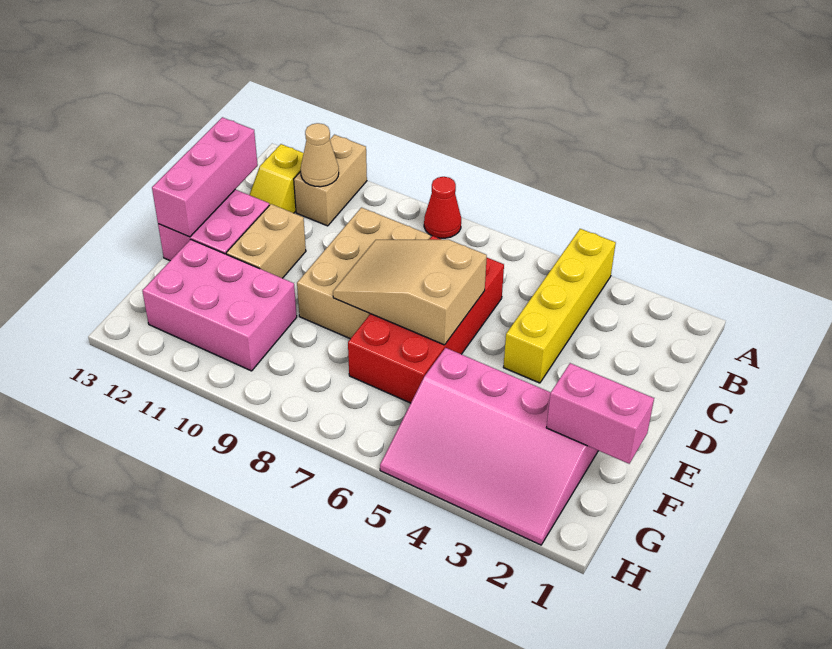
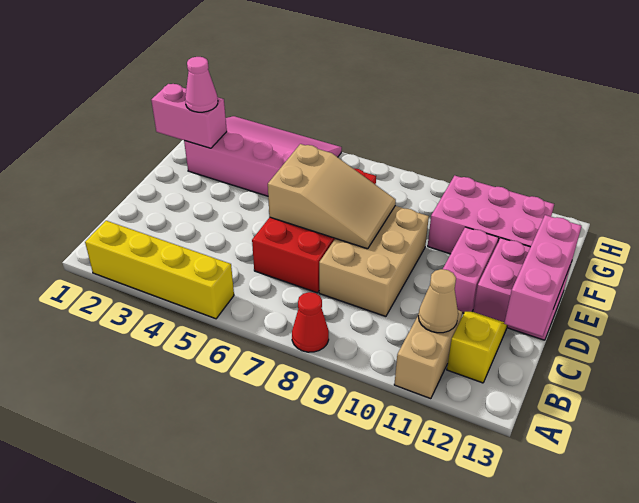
yellow brick A4:D4 level 1 -> yellow brick A2:A5 level 1
tan brick D11:E11 level 1 -> pink brick D11:E11 level 1
none -> pink cone F2 level 3

